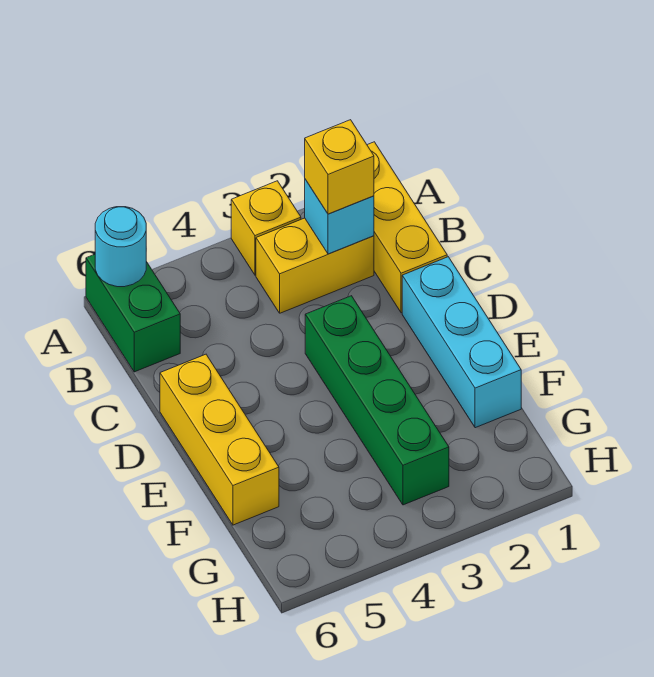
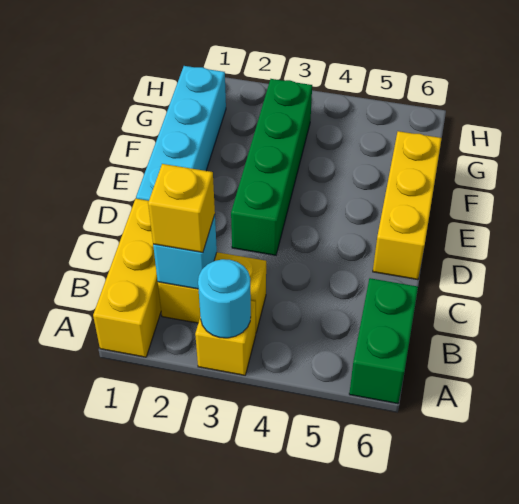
cyan round brick A6 level 2 -> cyan round brick A3 level 2
cyan brick D1:F1 level 1 -> cyan brick D1:G1 level 1

